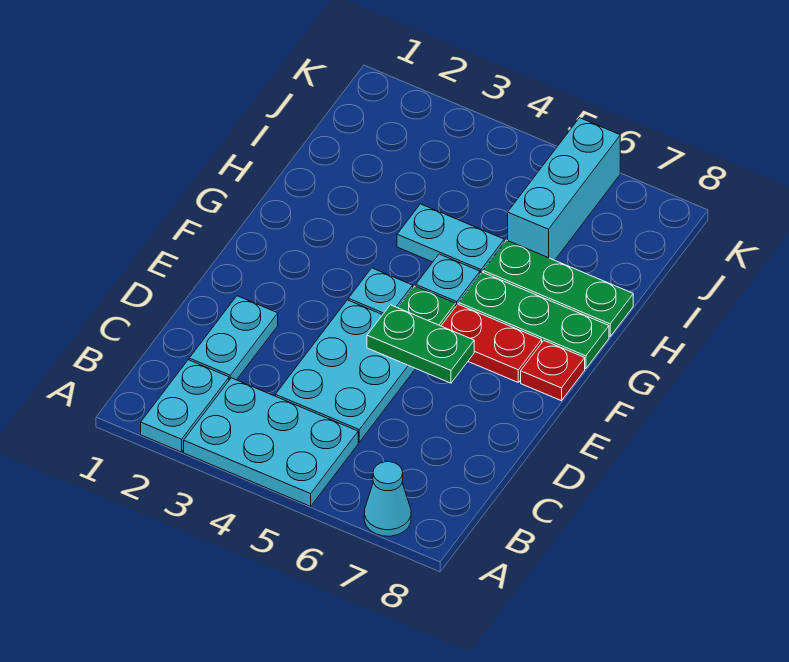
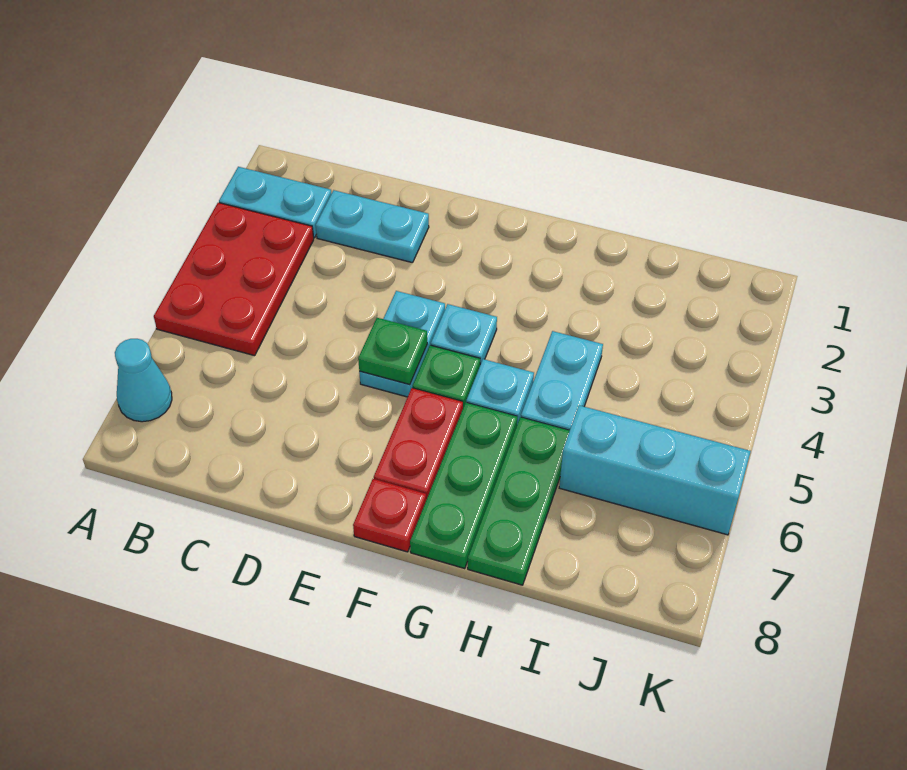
cyan plate A3:B5 level 1 -> red plate A3:B5 level 1
cyan plate C4:E5 level 1 -> cyan plate E4:E5 level 1
green plate E5:E6 level 2 -> green plate E5 level 2

